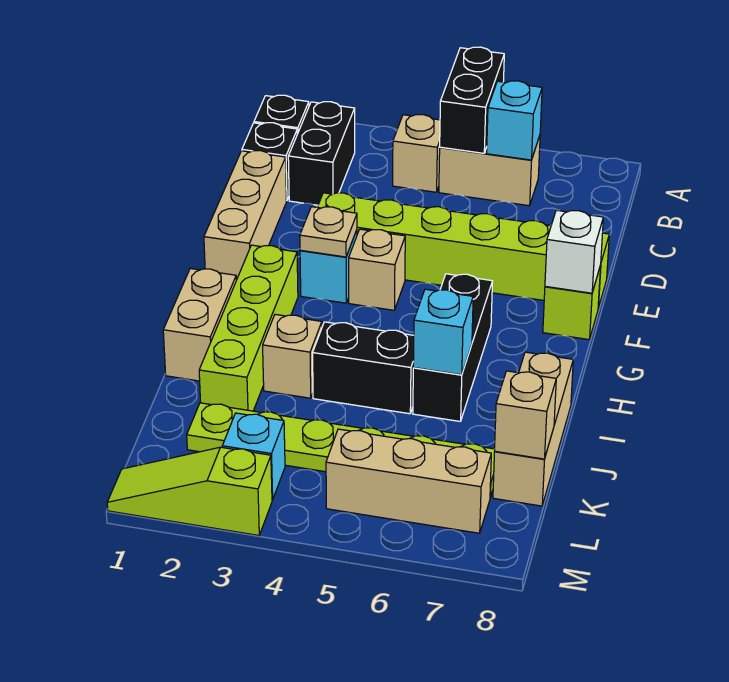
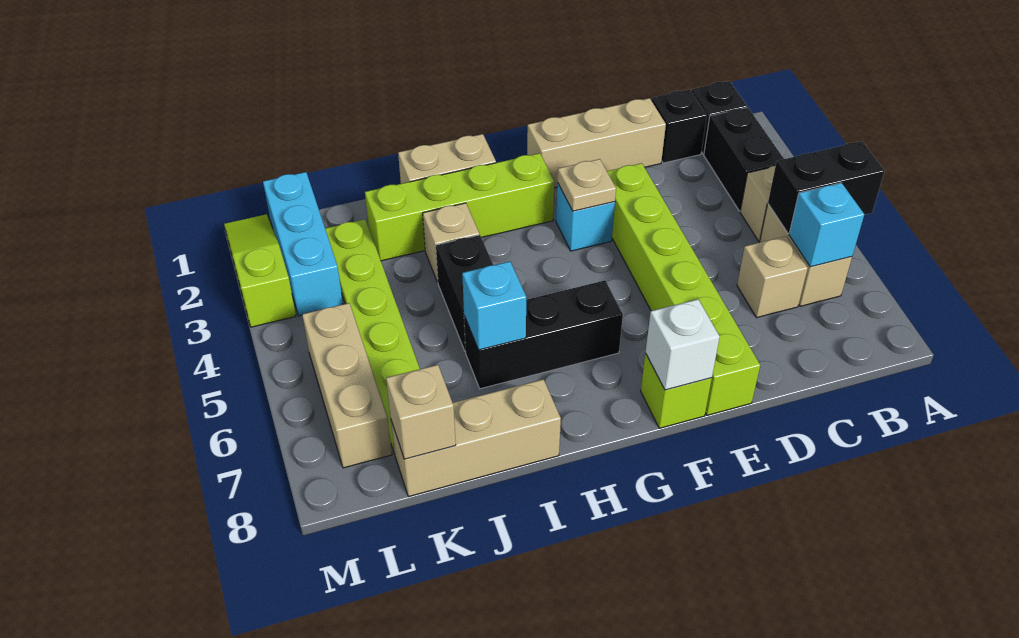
black brick B2:C2 level 1 -> black brick B2:B3 level 1
tan brick F4 level 1 -> tan brick C6 level 1
cyan brick L3 level 1 -> cyan brick L1:L3 level 1

